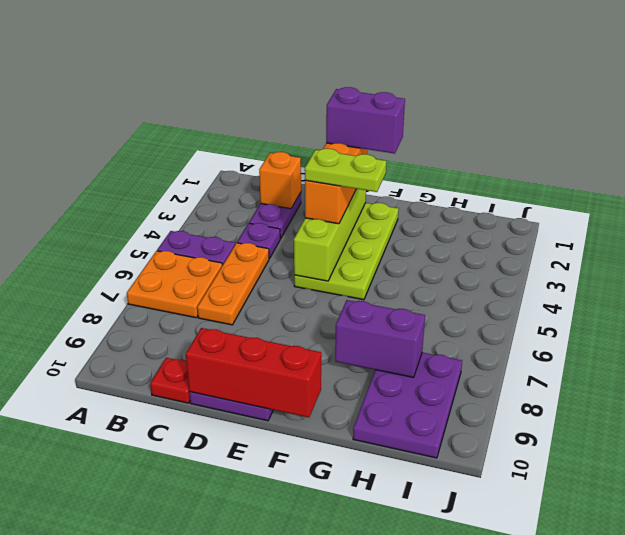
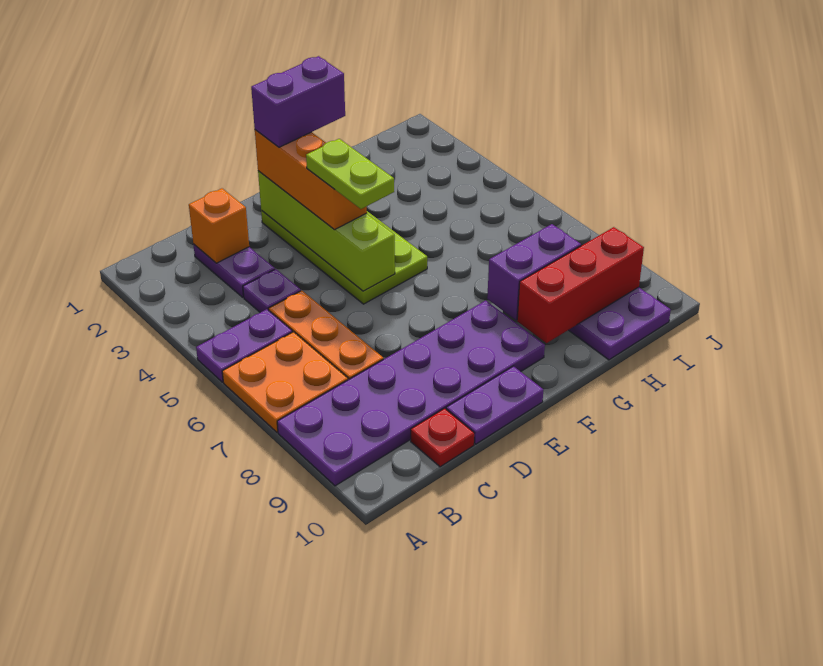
none -> purple plate A8:F9 level 1
red brick D10:F10 level 2 -> red brick G9:I9 level 2
lime plate E4:F4 level 4 -> lime plate E4:E5 level 4

